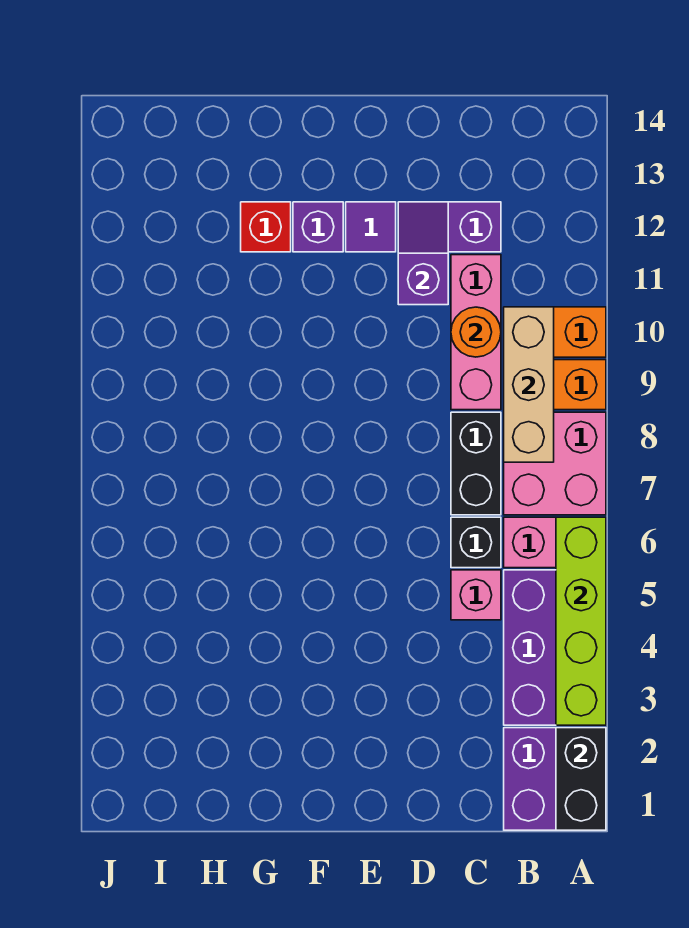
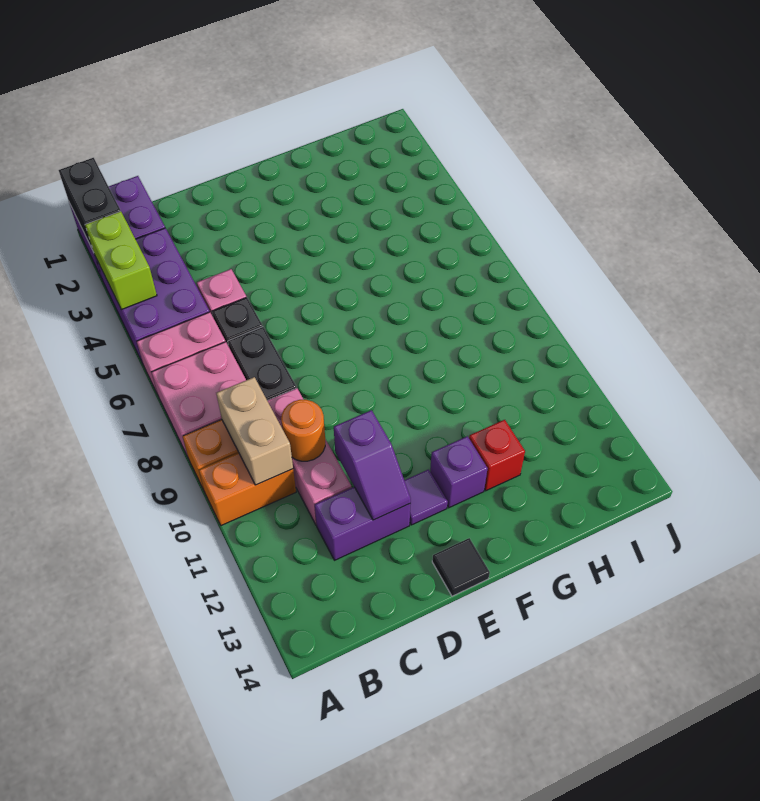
lime brick A3:A6 level 2 -> lime brick A3:A4 level 2
tan brick B8:B10 level 2 -> tan brick B9:B10 level 2
none -> black tile E14 level 1

